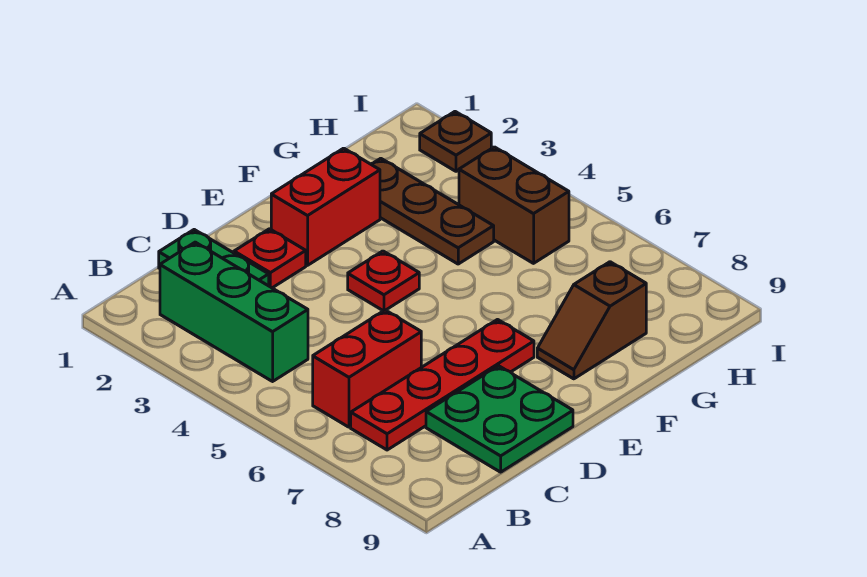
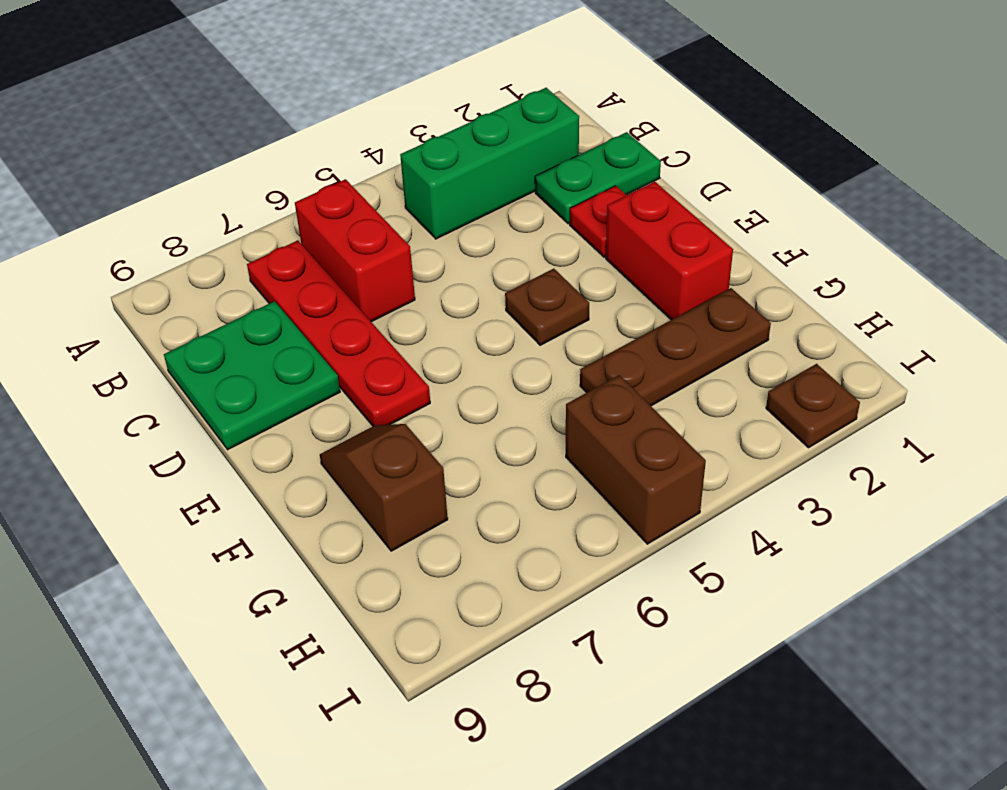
red plate E4 level 1 -> brown plate E4 level 1
brown brick H4:H5 level 1 -> brown brick H5:I5 level 1

